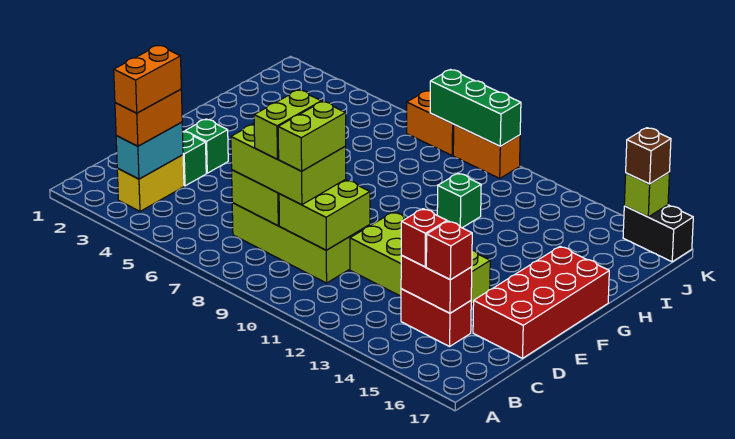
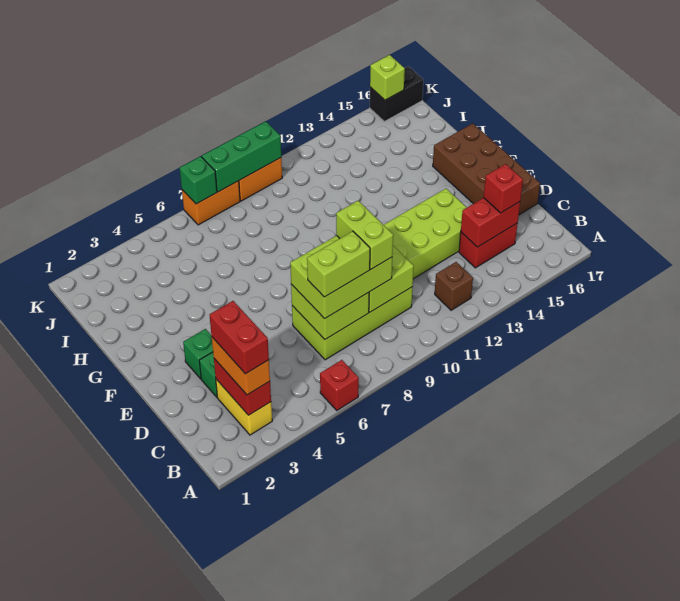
cyan brick B3:C3 level 2 -> red brick B3:C3 level 2
orange brick B3:C3 level 4 -> red brick B3:C3 level 4
lime brick C8:D8 level 4 -> lime brick C7:C8 level 4
red brick C14 level 3 -> red brick A6 level 1
red brick D16:G17 level 1 -> brown brick D16:G17 level 1
green brick H11 level 1 -> green brick K7 level 2
brown brick K16 level 3 -> brown brick B12 level 1

